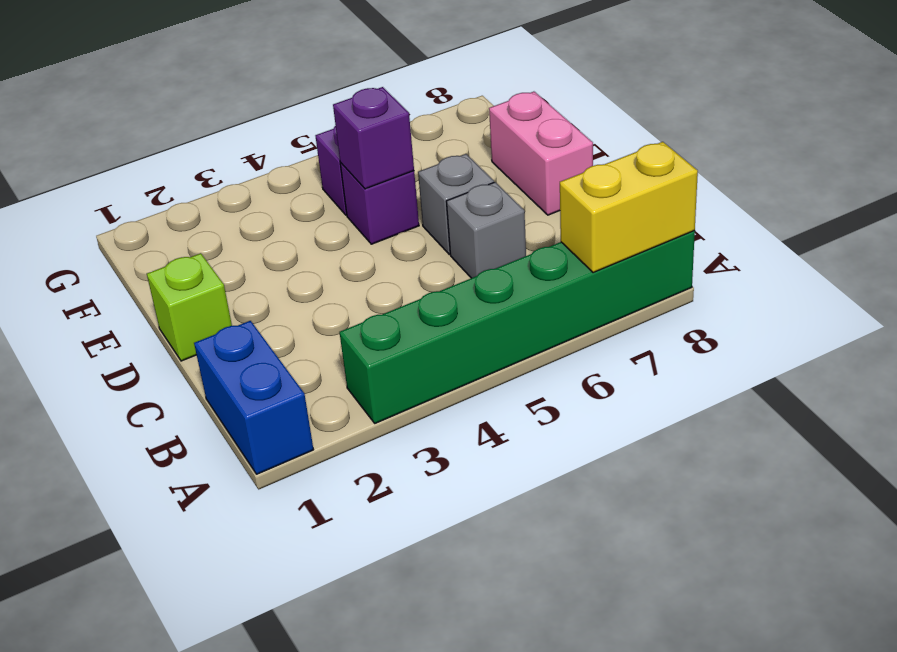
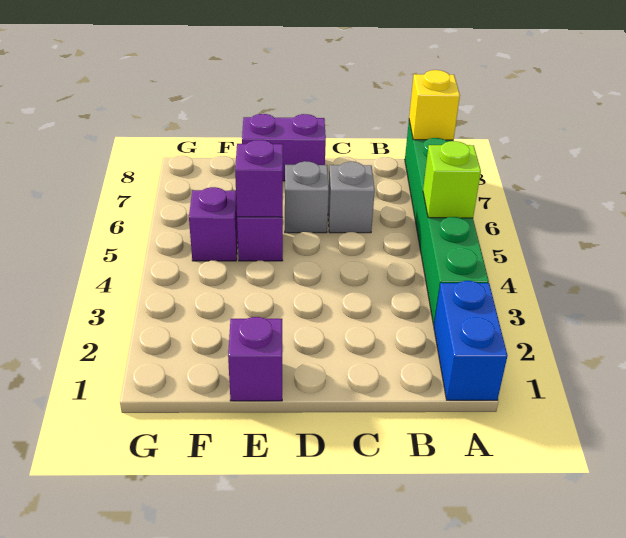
blue brick A1:B1 level 1 -> blue brick A1:A2 level 1
yellow brick A7:A8 level 2 -> yellow brick A8 level 2
lime brick D1 level 1 -> lime brick A5 level 2
pink brick D8:E8 level 1 -> purple brick D8:E8 level 1
none -> purple brick E1 level 1

